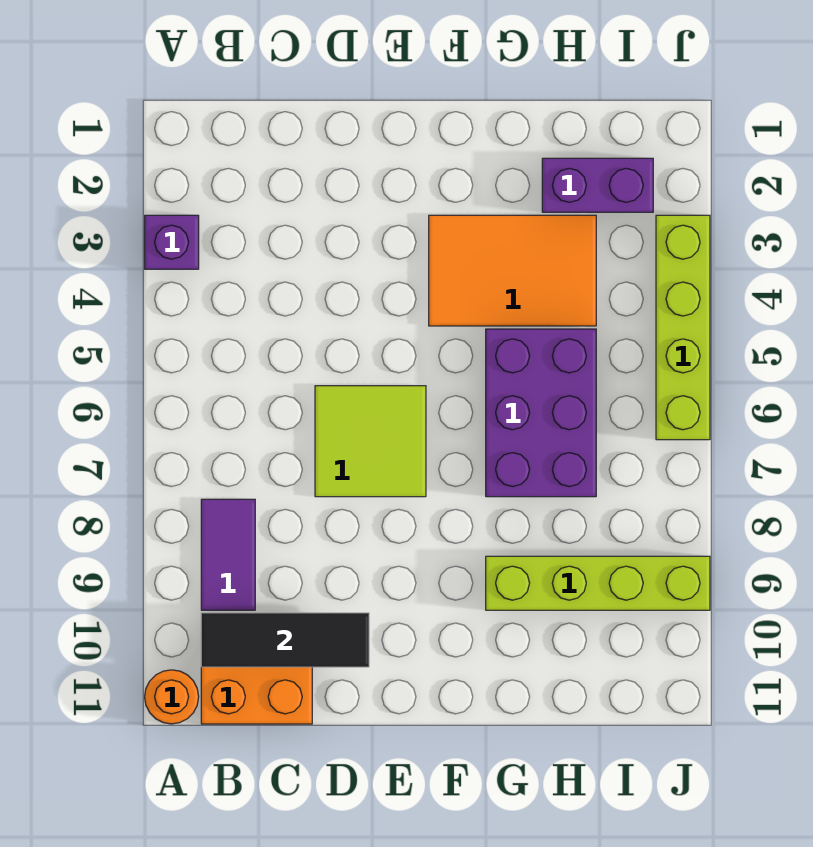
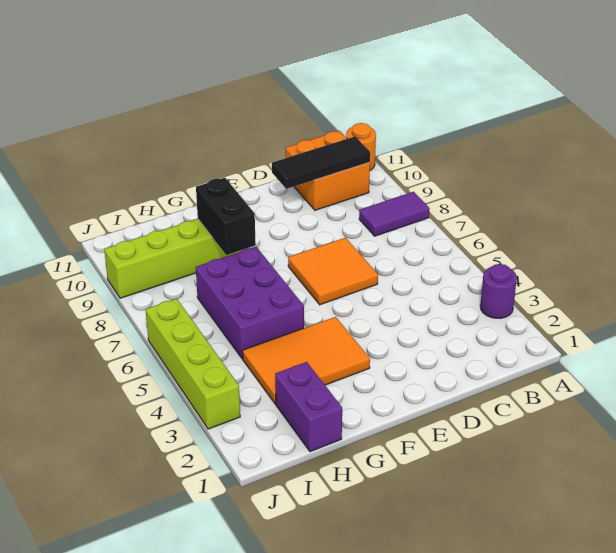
purple brick A3 level 1 -> purple round brick A3 level 1
purple tile B8:B9 level 1 -> purple tile A8:B8 level 1
lime tile D6:E7 level 1 -> orange tile D6:E7 level 1
none -> black brick G8:G9 level 2
purple brick H2:I2 level 1 -> purple brick H1:H2 level 1

